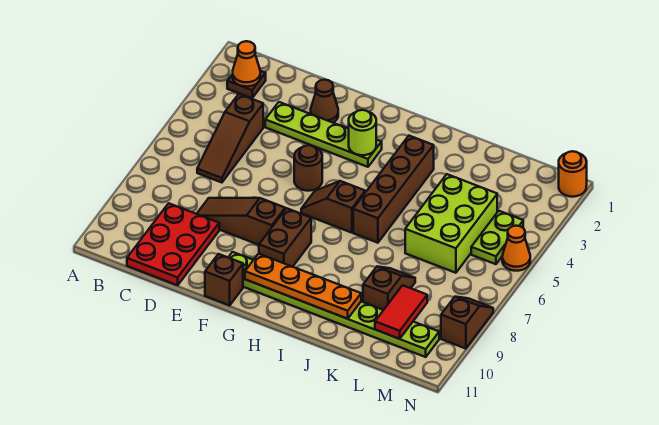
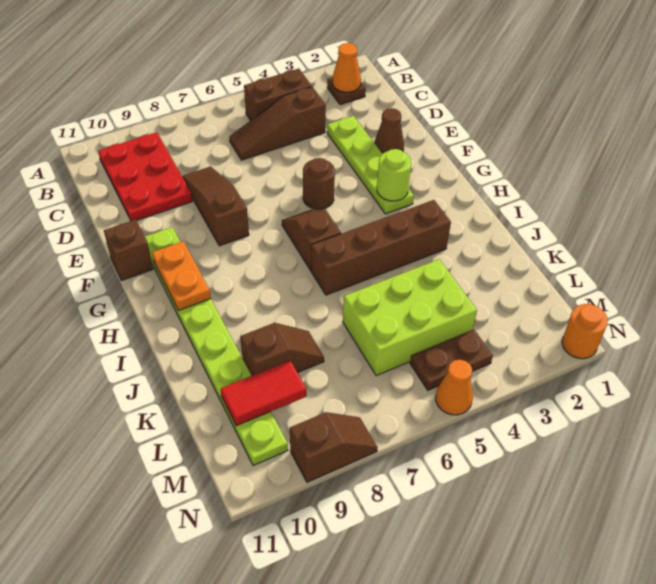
red plate C9:D11 level 1 -> red plate B9:D10 level 1
brown brick G8:G9 level 1 -> brown brick B4:B5 level 1
orange plate G10:J10 level 2 -> orange plate G10:H10 level 2
lime plate M4:M5 level 1 -> brown plate M4:M5 level 1

